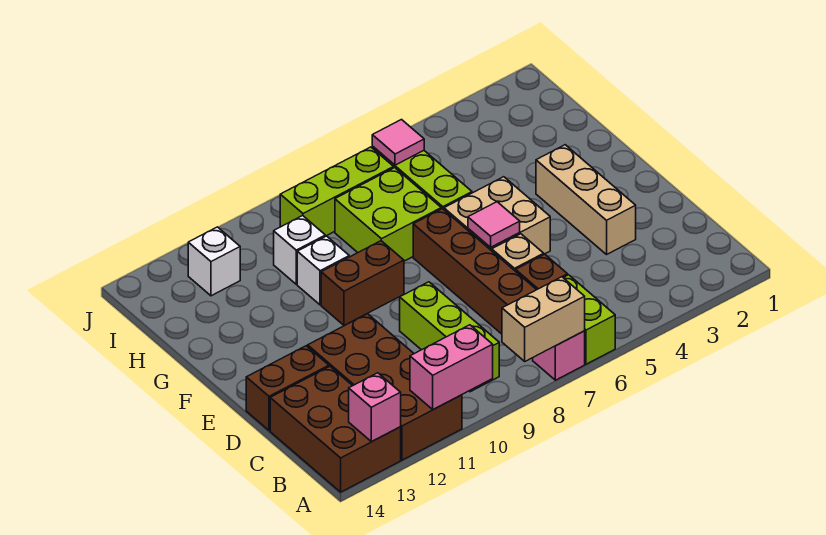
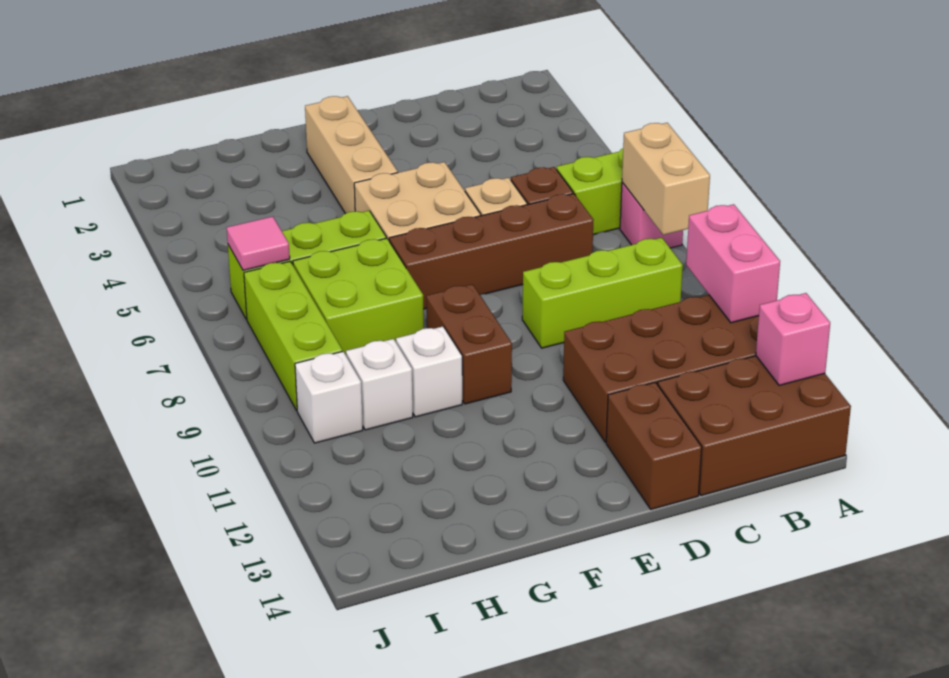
tan brick D3:F3 level 1 -> tan brick F2:F4 level 1
pink tile E6 level 2 -> none
white brick I12 level 1 -> white brick I10 level 1

